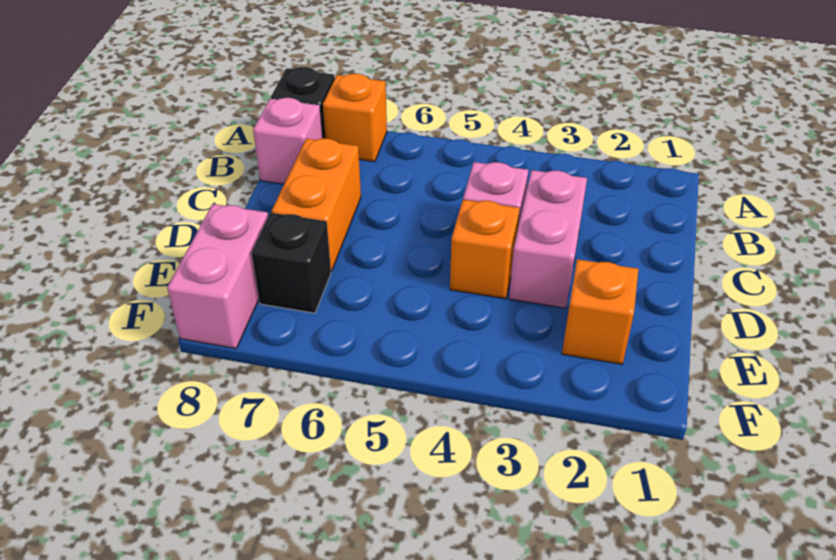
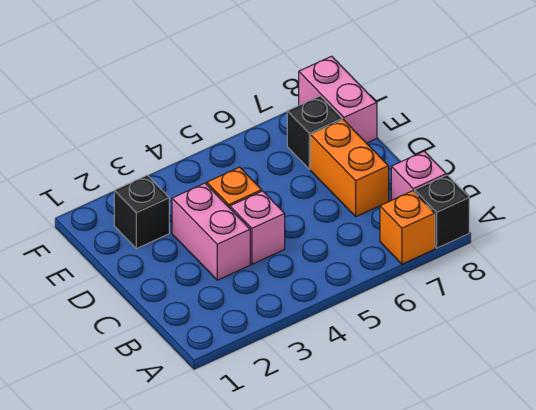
orange brick E2 level 1 -> black brick E2 level 1

